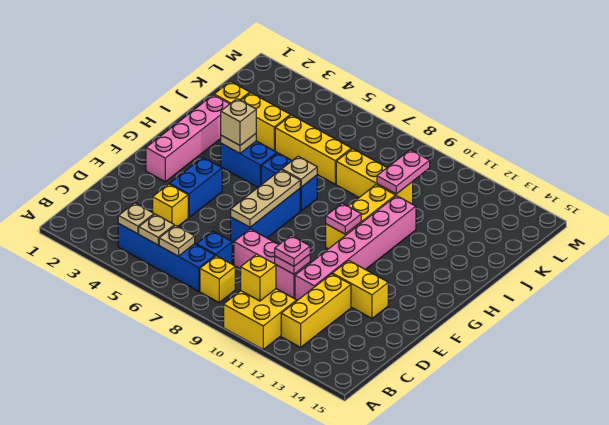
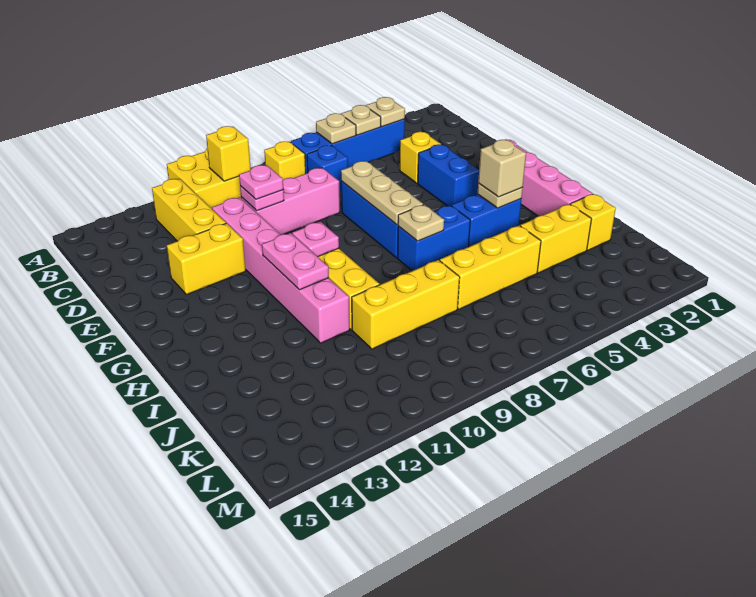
pink plate J10:K10 level 2 -> pink plate G11:H11 level 2

